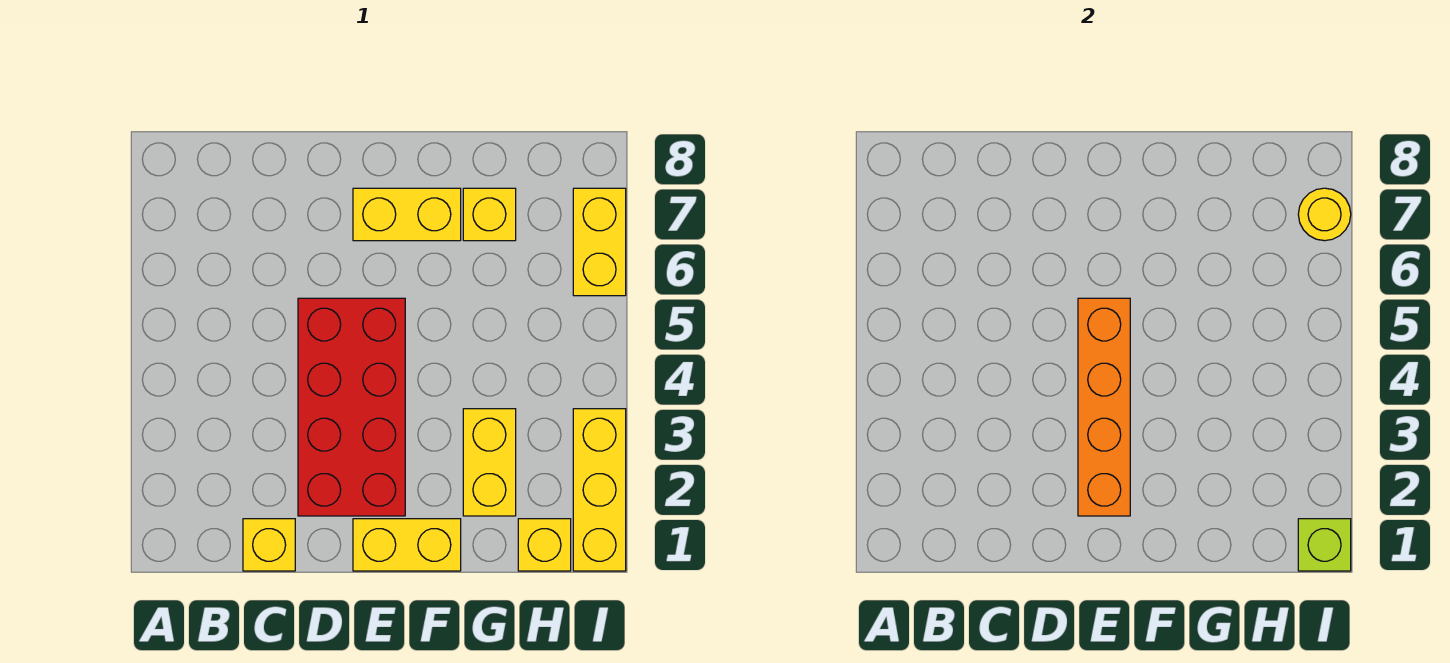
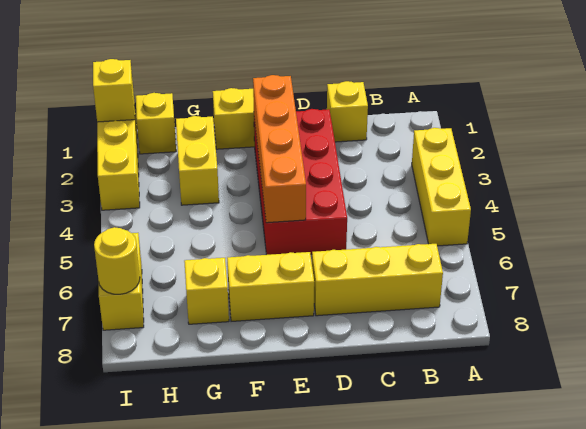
none -> yellow brick A3:A5 level 1
none -> yellow brick B7:D7 level 1
lime brick I1 level 2 -> yellow brick I1 level 2

